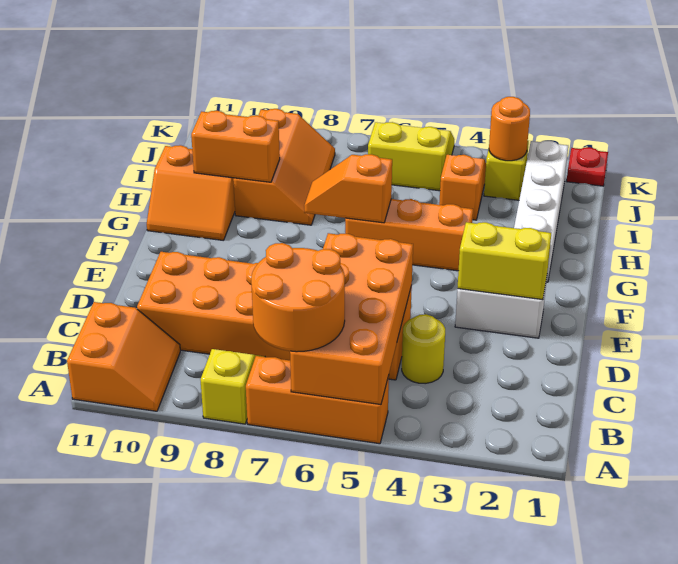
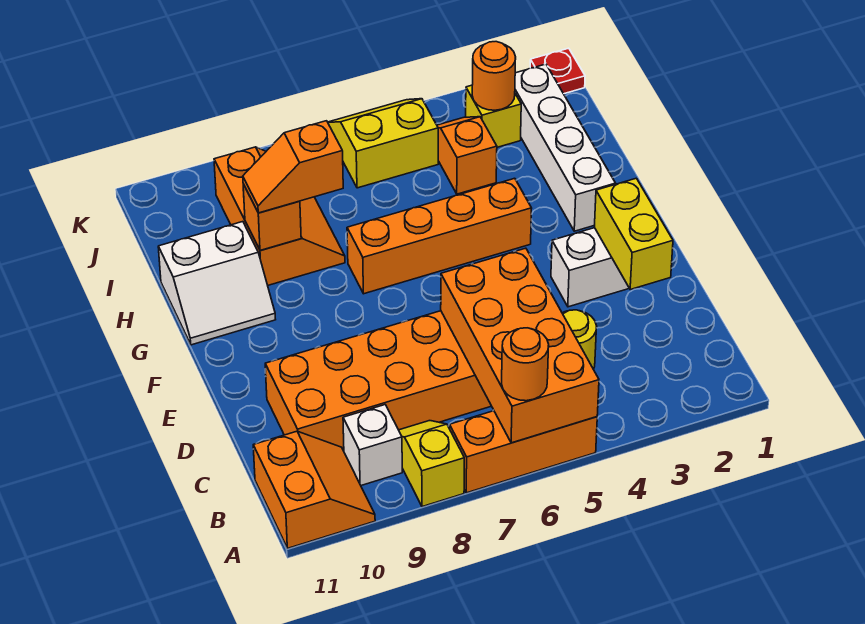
orange round brick A6:B7 level 3 -> orange round brick A6 level 3
none -> white brick B9 level 1
yellow brick E2:E3 level 2 -> yellow brick D2:E2 level 2
orange brick G4:G6 level 1 -> orange brick G4:G7 level 1
orange slope G6:G7 level 2 top 6 -> orange slope H8:H9 level 3 top 8
orange slope G10:H11 level 1 top H -> white slope G10:H11 level 1 top H
orange brick H9:H10 level 2 -> orange brick H9 level 2

